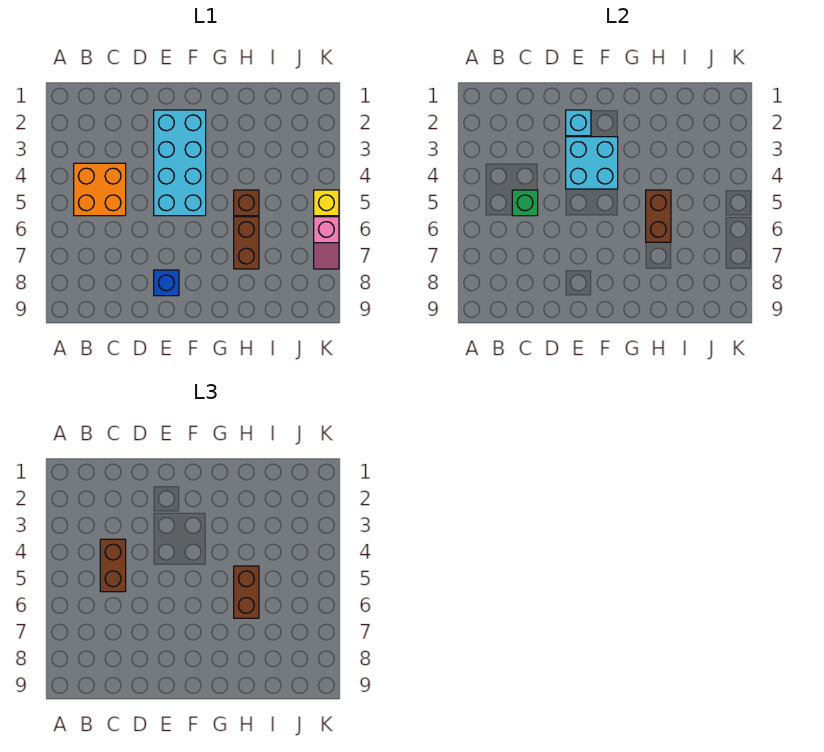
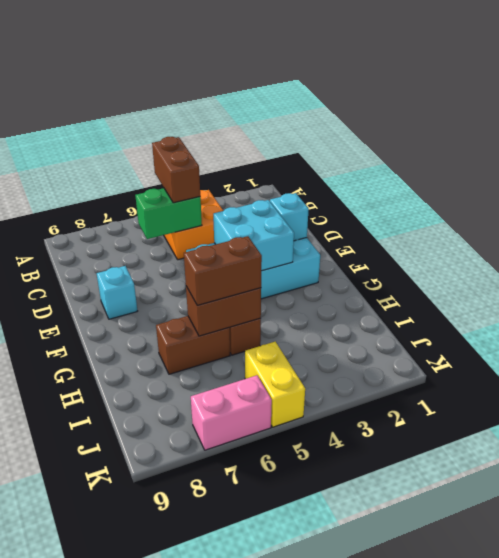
brown brick C4:C5 level 3 -> brown brick B5:C5 level 3
green brick C5 level 2 -> green brick C5:C6 level 2
blue brick E8 level 1 -> cyan brick E8 level 1
yellow brick K5 level 1 -> yellow brick J5:K5 level 1
pink slope K6:K7 level 1 top 6 -> pink brick K6:K7 level 1

